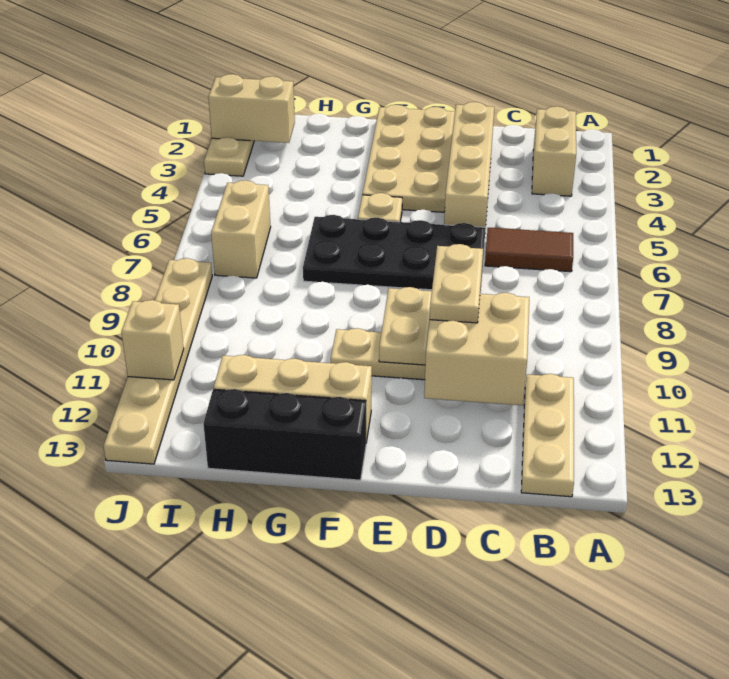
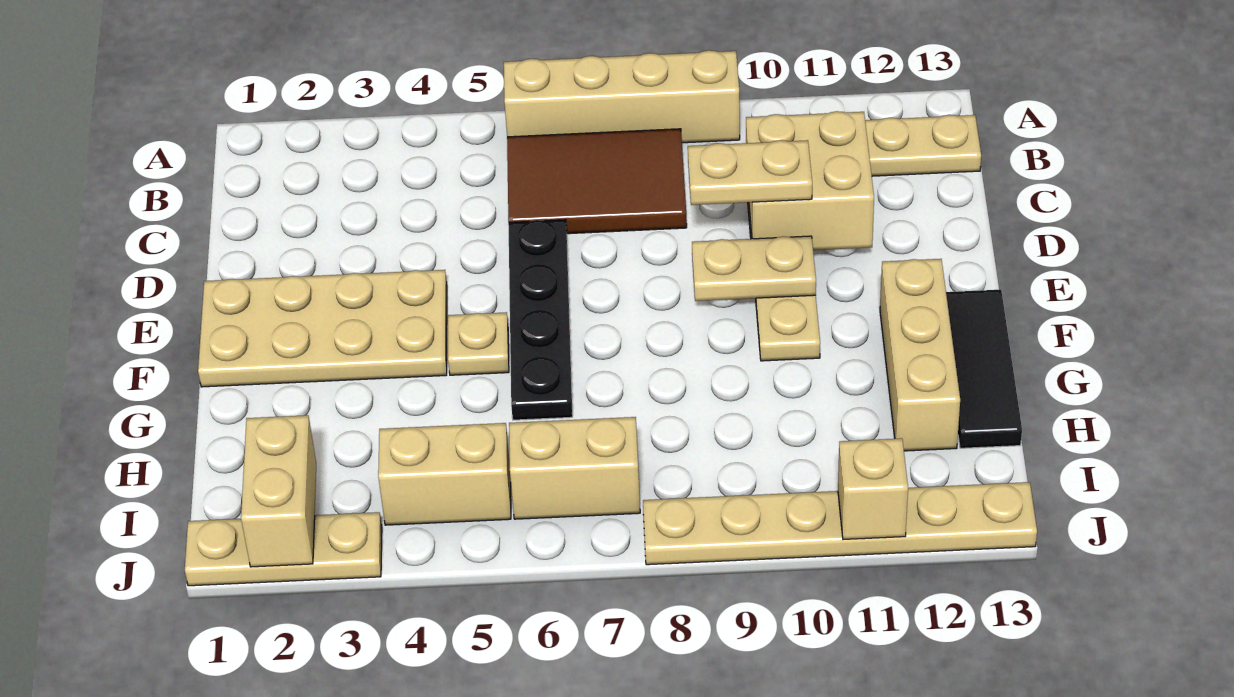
tan brick B2:B3 level 1 -> tan brick I4:I5 level 1
brown tile B6:C6 level 1 -> brown tile B6:C8 level 1
tan brick D2:D5 level 1 -> tan brick A6:A9 level 1
black plate D6:G7 level 1 -> black plate D6:G6 level 1
black brick F13:H13 level 1 -> black tile F13:H13 level 1

